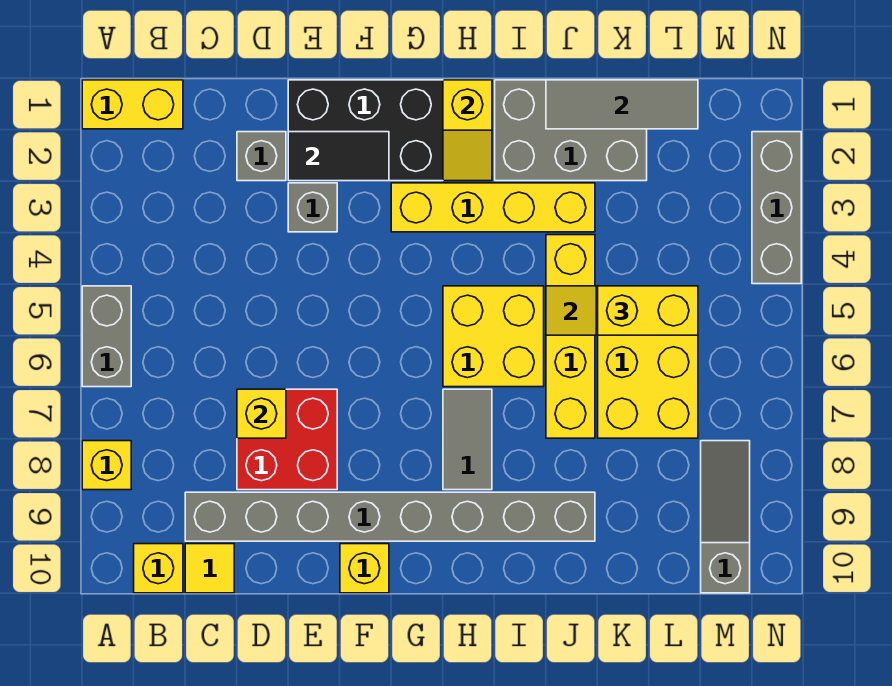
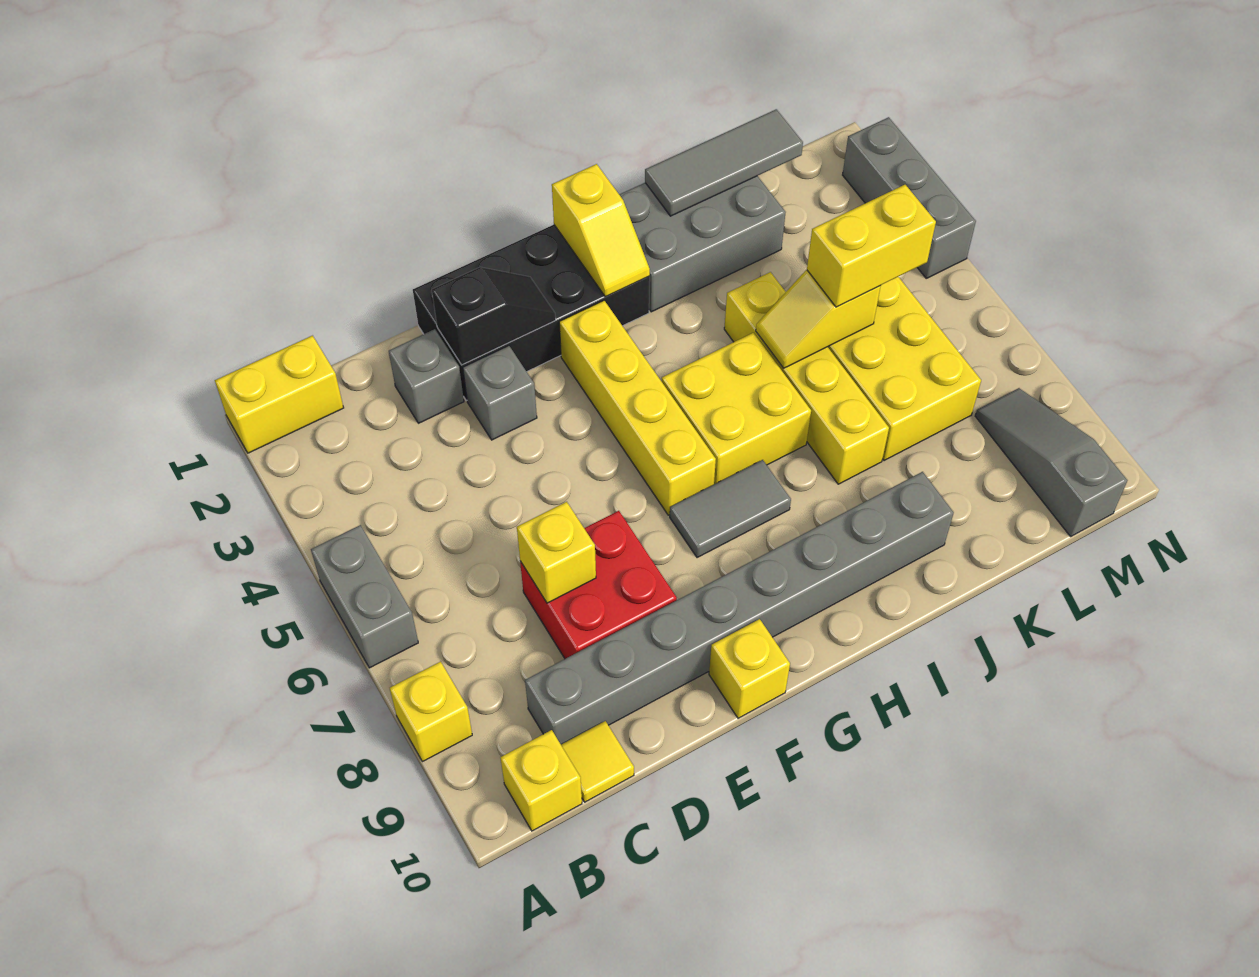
black tile E2:F2 level 2 -> black slope E2:F2 level 2 top E
yellow brick G3:J3 level 1 -> yellow brick G3:G6 level 1
grey tile H7:H8 level 1 -> grey tile G7:H7 level 1

